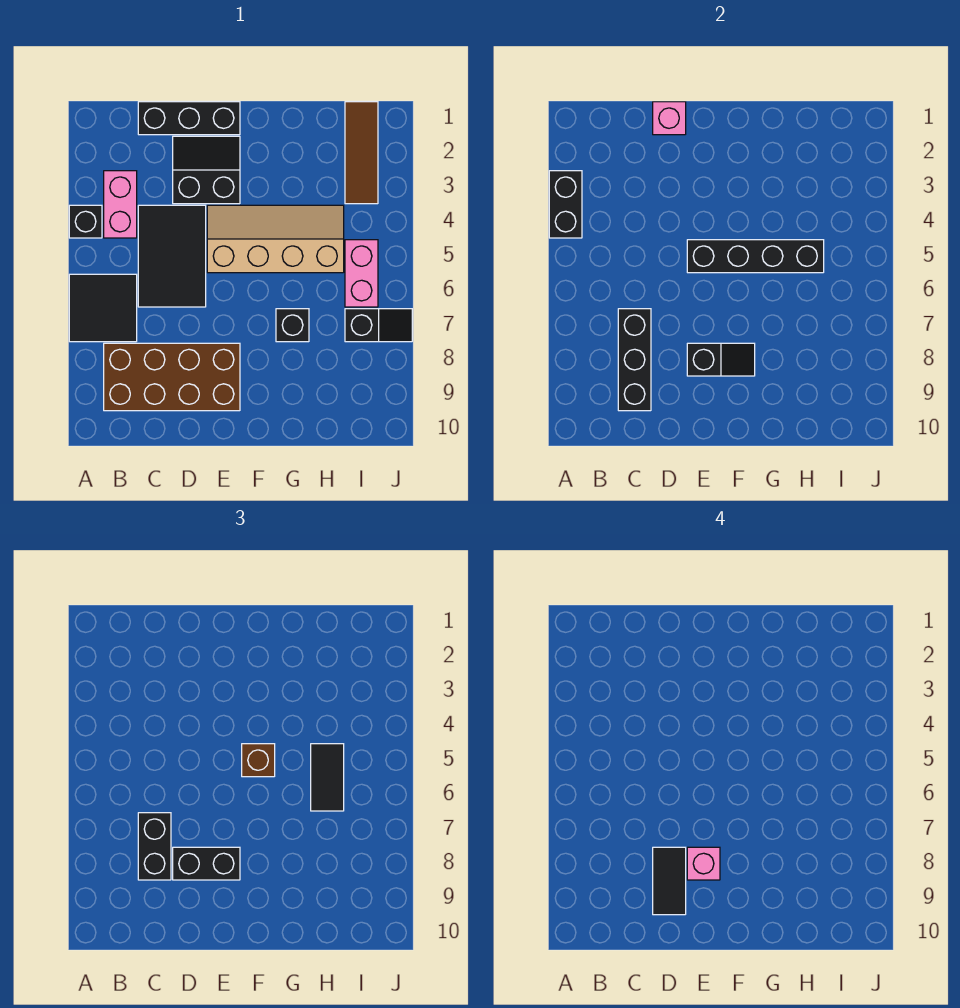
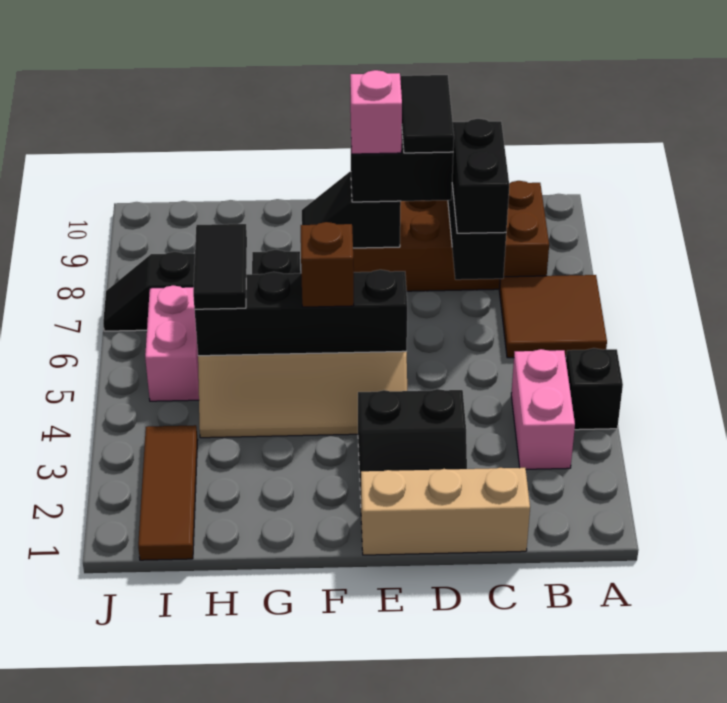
black brick A3:A4 level 2 -> none
black tile A6:B7 level 1 -> brown tile A6:B7 level 1
black brick C1:E1 level 1 -> tan brick C1:E1 level 1
black tile C4:D6 level 1 -> none
pink brick D1 level 2 -> none

